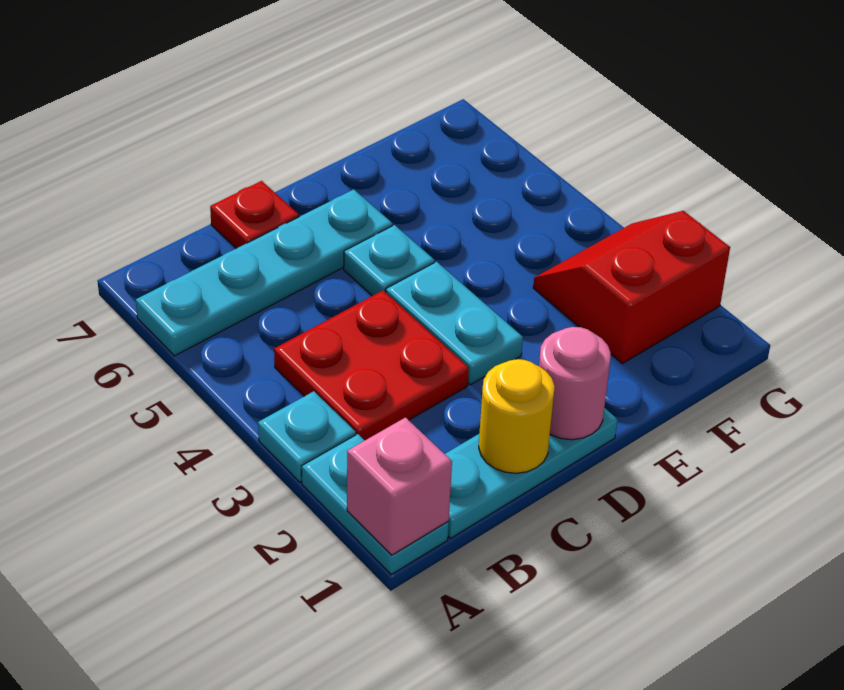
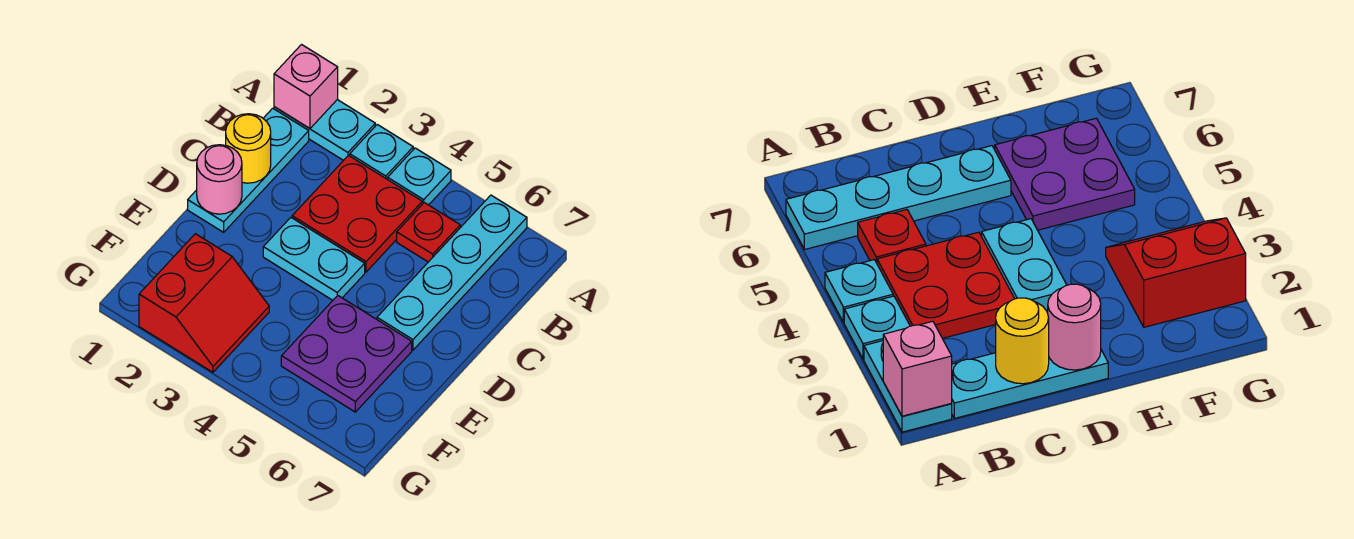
red plate C7 level 1 -> red plate B5 level 1
cyan plate D5 level 1 -> cyan plate A4 level 1
none -> purple plate E5:F6 level 1

